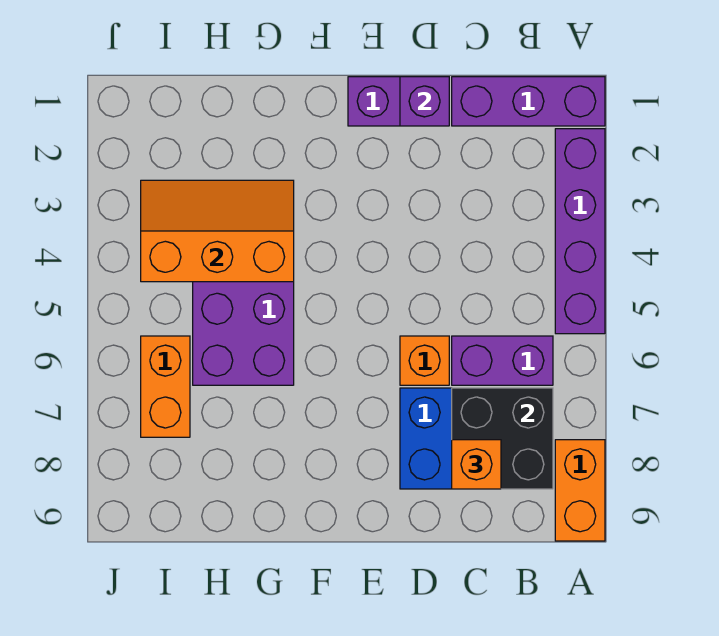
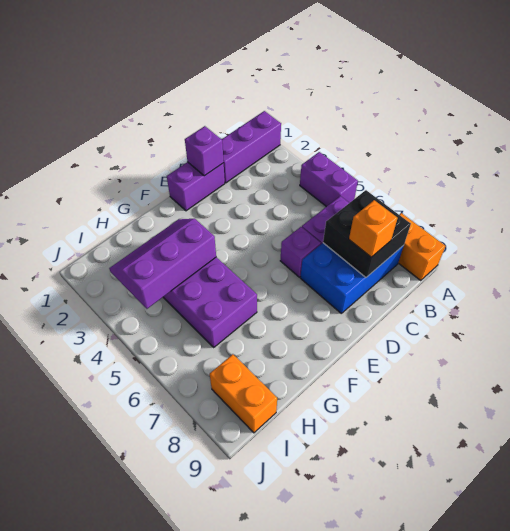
purple brick A2:A5 level 1 -> purple brick A4:A5 level 1
orange brick D6 level 1 -> purple brick D6 level 1
orange slope G3:I4 level 2 top 4 -> purple slope G3:I4 level 2 top 4
orange brick I6:I7 level 1 -> orange brick I8:I9 level 1

